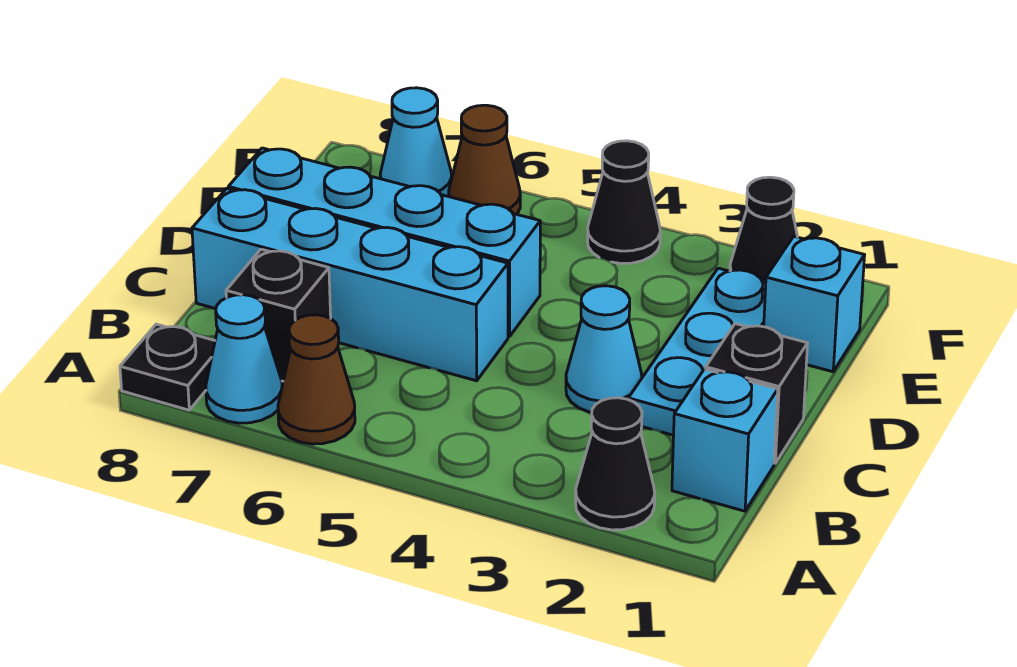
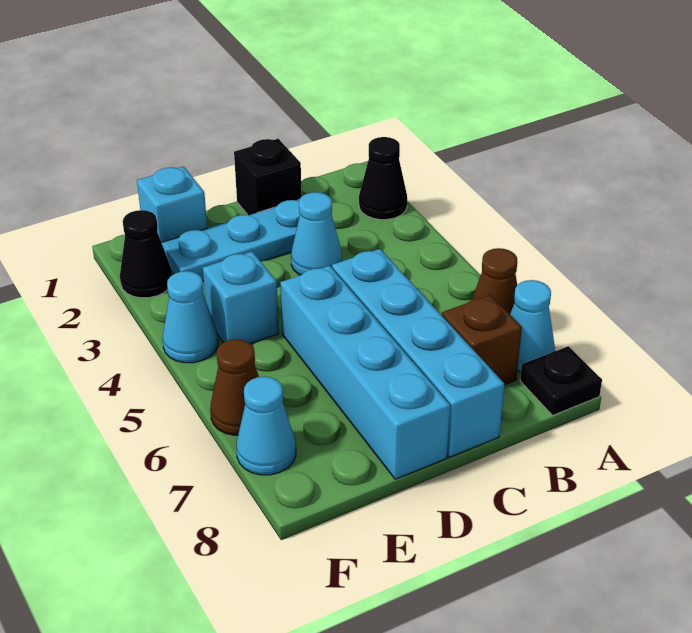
cyan brick B1 level 1 -> cyan brick E4 level 1
black brick B7 level 1 -> brown brick B7 level 1
black cone F4 level 1 -> cyan cone F4 level 1

